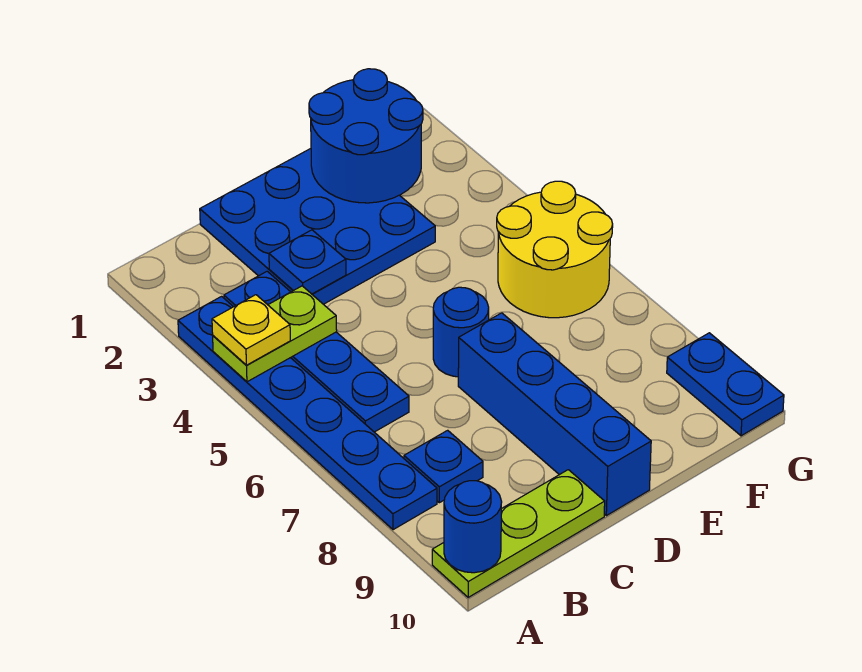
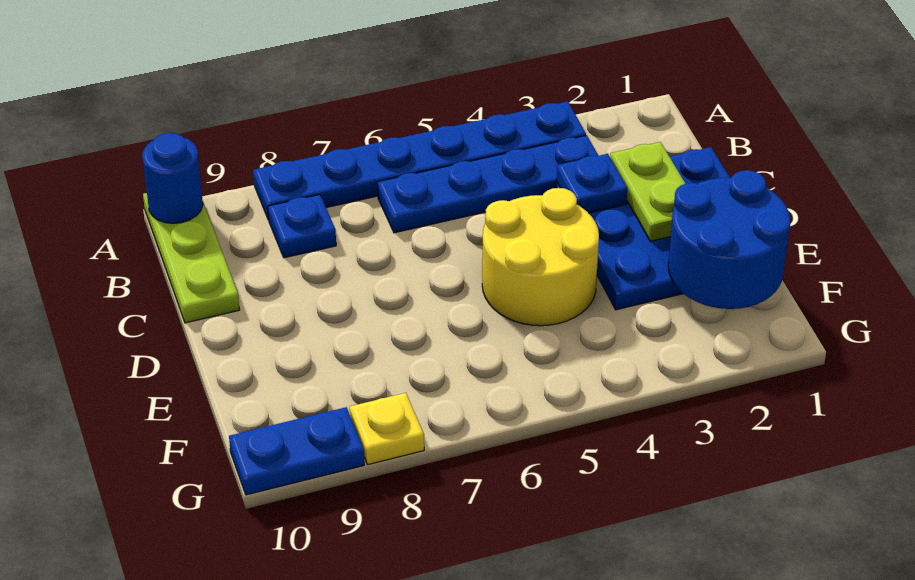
lime plate A4:B4 level 2 -> lime plate C2:D2 level 2
yellow plate A4 level 3 -> yellow plate G8 level 1
blue round brick D6 level 1 -> none
blue brick D7:D10 level 1 -> none
yellow round brick F5:G6 level 1 -> yellow round brick D4:E5 level 1

